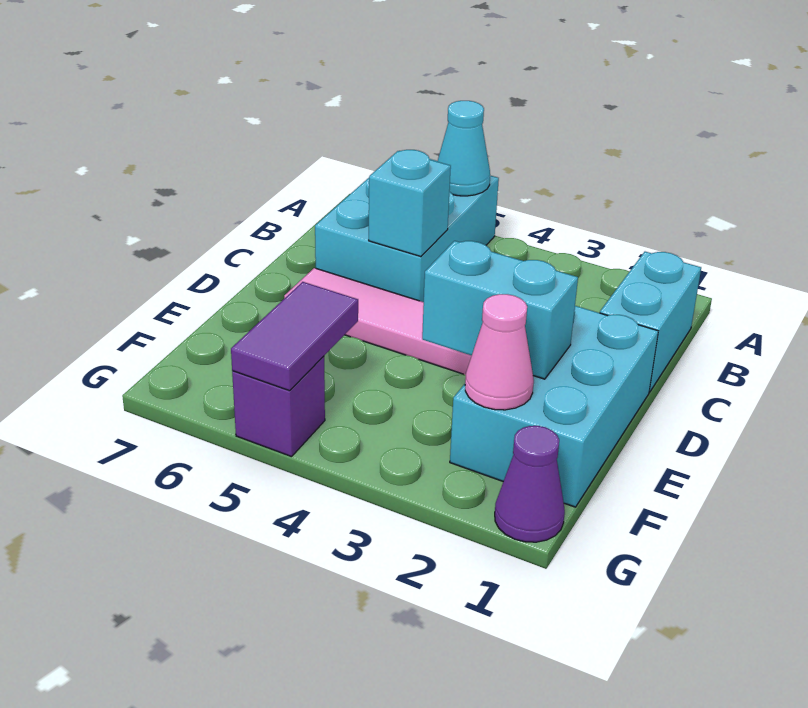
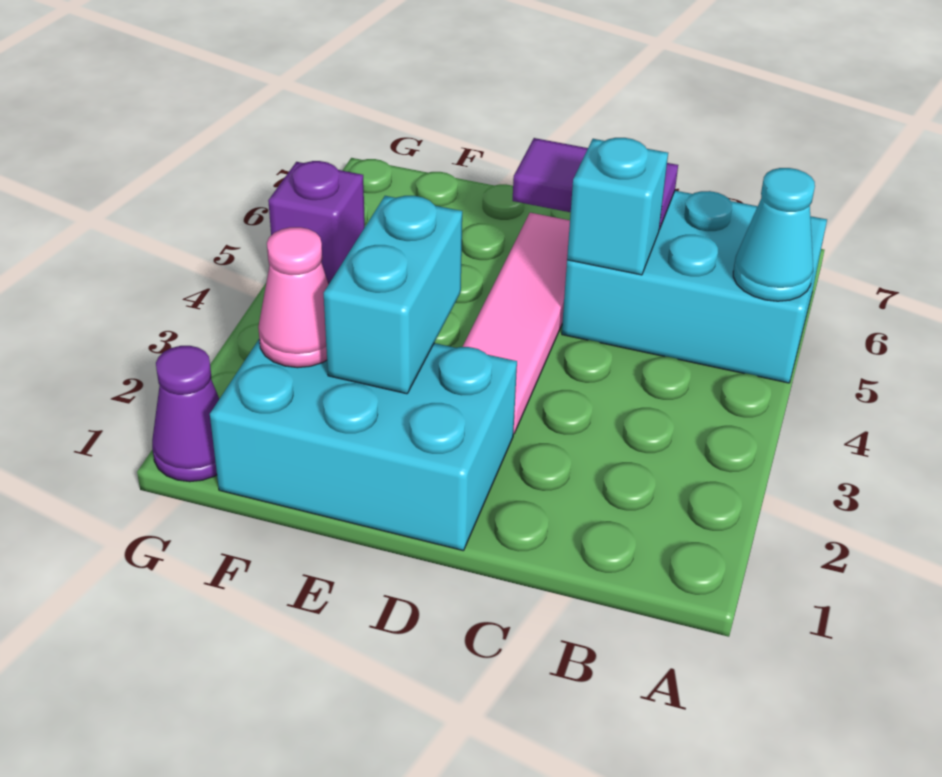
cyan brick B1:C1 level 1 -> none
purple tile F5:G5 level 2 -> purple tile C6:D6 level 2

